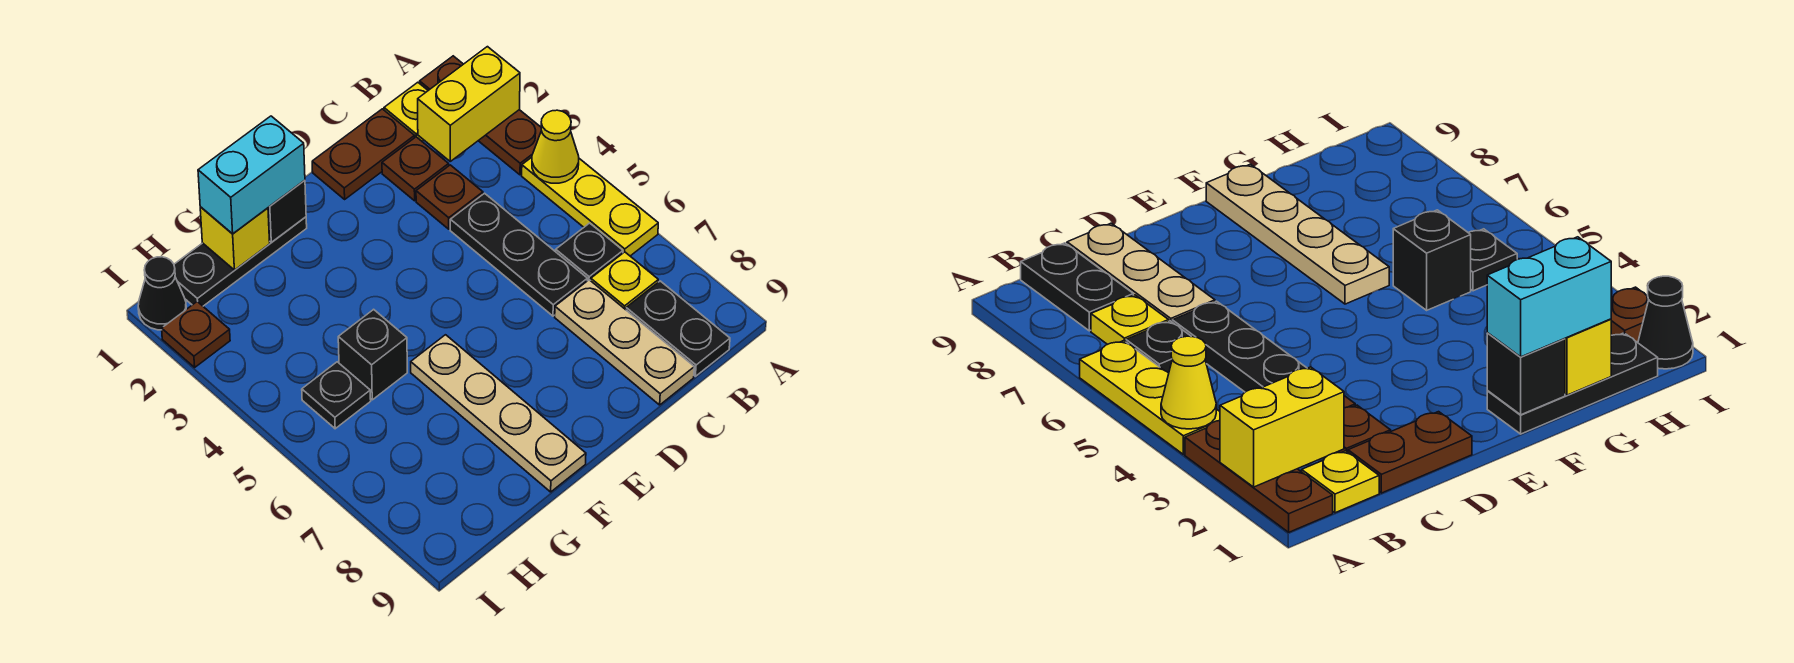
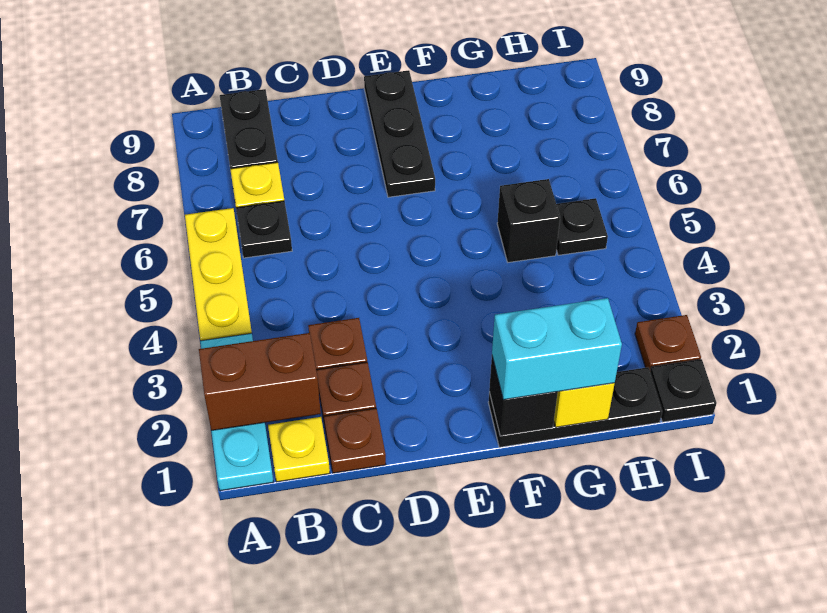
brown plate A1:A3 level 1 -> cyan plate A1:A3 level 1
yellow brick A2:B2 level 2 -> brown brick A2:B2 level 2
yellow cone A4 level 2 -> none
brown plate C1:D1 level 1 -> brown plate C1 level 1
black plate C4:C6 level 1 -> black plate E7:E9 level 1
tan plate C7:C9 level 1 -> none
tan plate F6:F9 level 1 -> none
black cone I1 level 1 -> black plate I1 level 1

